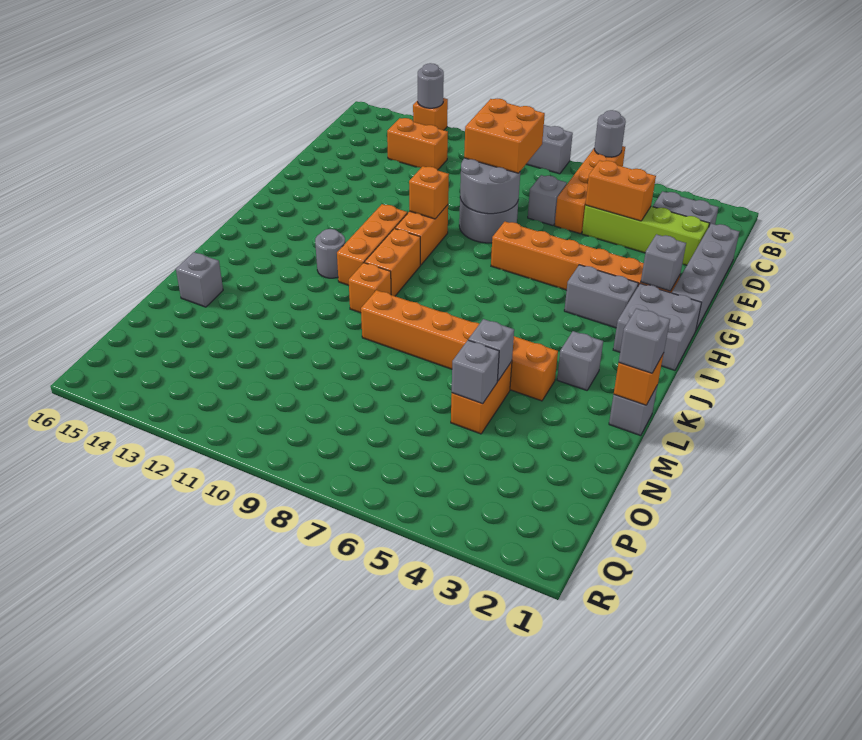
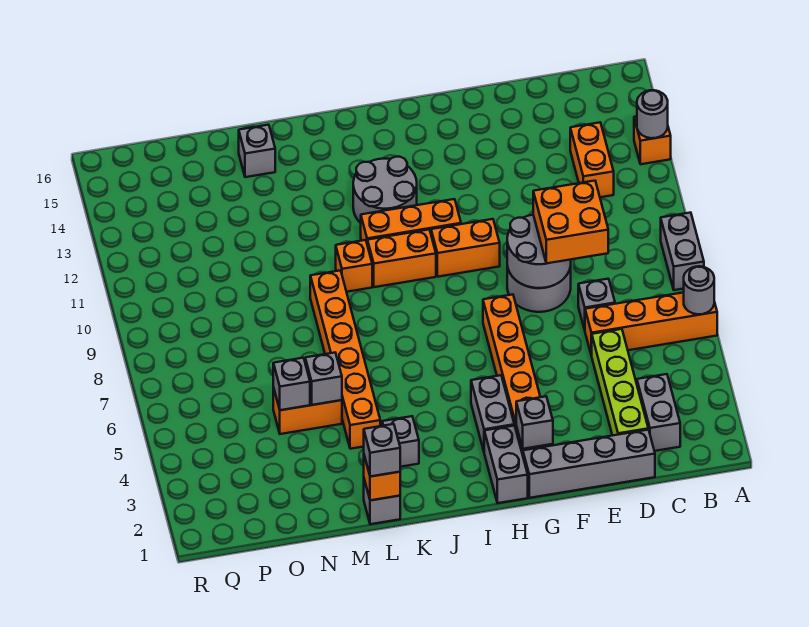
orange brick D4:D5 level 2 -> none
orange brick G10 level 2 -> none
grey brick H1:I2 level 1 -> grey brick H1:H2 level 1
grey round brick J12 level 1 -> grey round brick I12:J13 level 1

